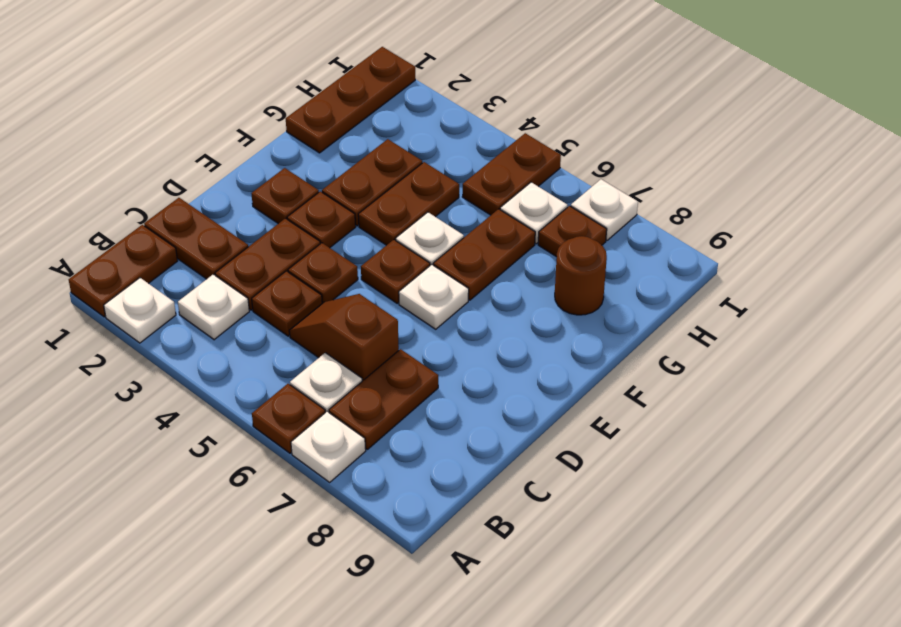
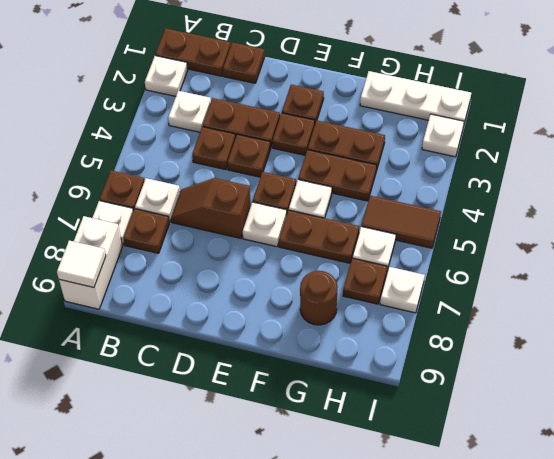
none -> white brick A8:A9 level 1
none -> white tile A9 level 2
brown plate B7:C7 level 1 -> brown plate B7 level 1
brown plate C1:C2 level 1 -> brown plate C1 level 1
brown slope C5:C6 level 1 top 6 -> brown slope C6:D6 level 1 top D
brown plate G1:I1 level 1 -> white plate G1:I1 level 1
brown plate H5:I5 level 1 -> brown tile H5:I5 level 1
none -> white plate I2 level 1

